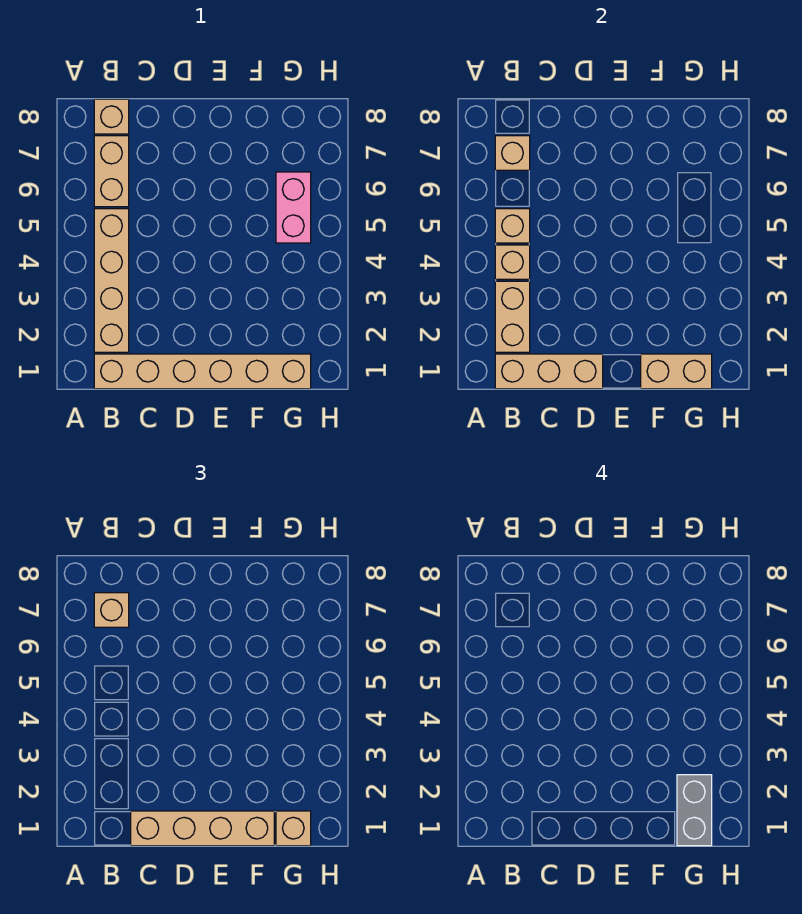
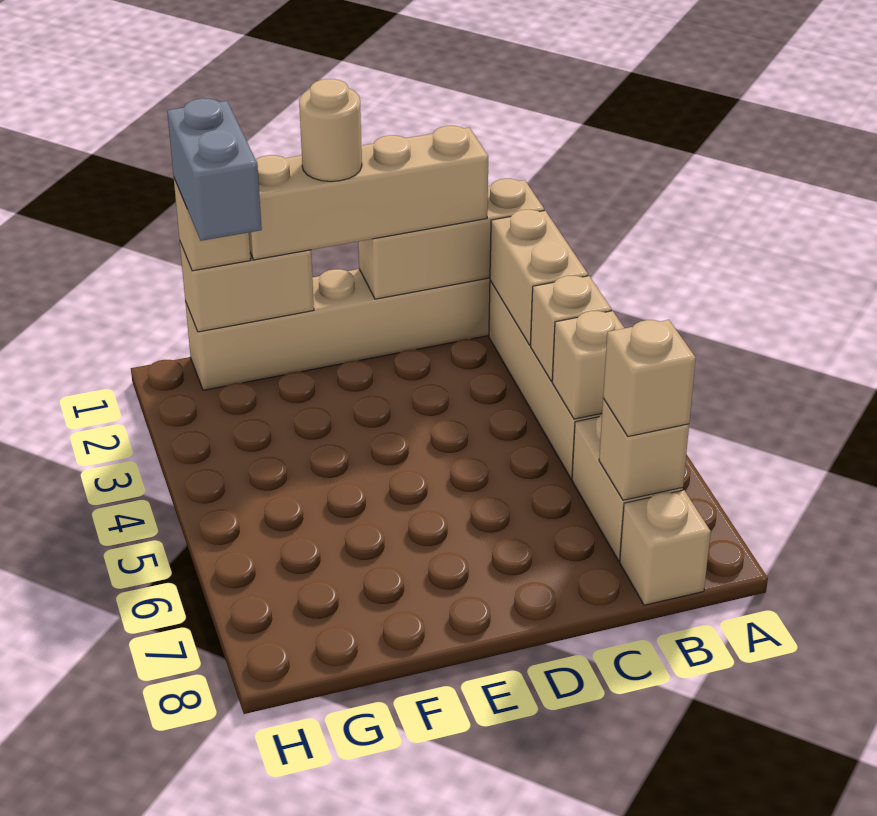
none -> tan round brick E1 level 4
pink brick G5:G6 level 1 -> none

